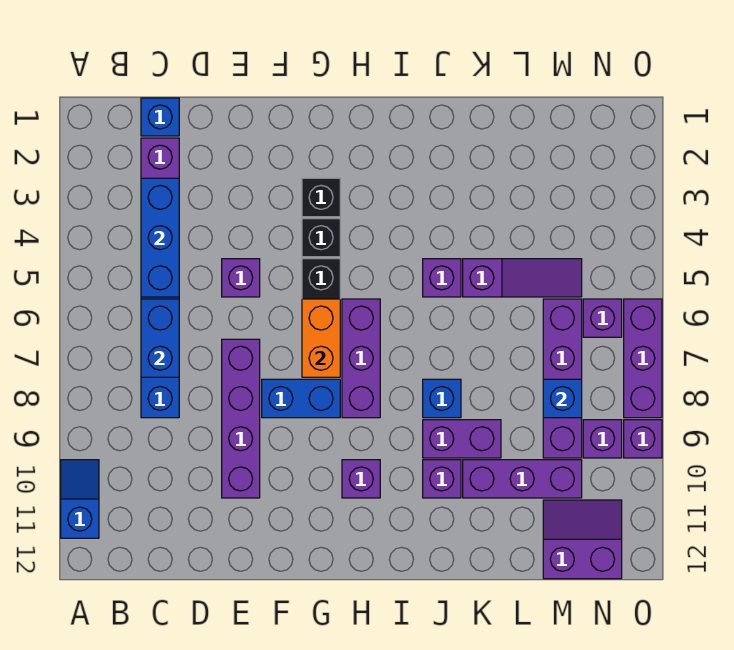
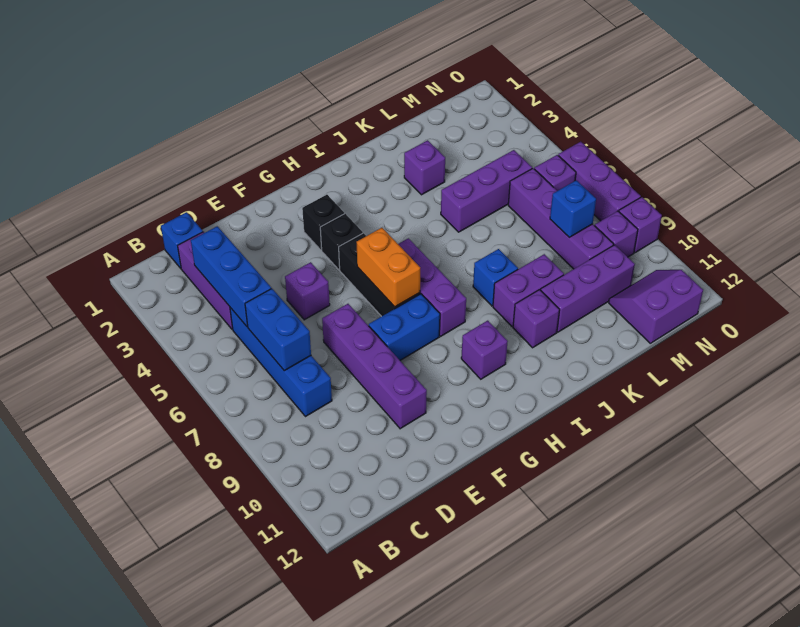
blue slope A10:A11 level 1 top 11 -> none
purple brick J5 level 1 -> purple brick K3 level 1
purple slope K5:M5 level 1 top K -> purple brick K5:M5 level 1

